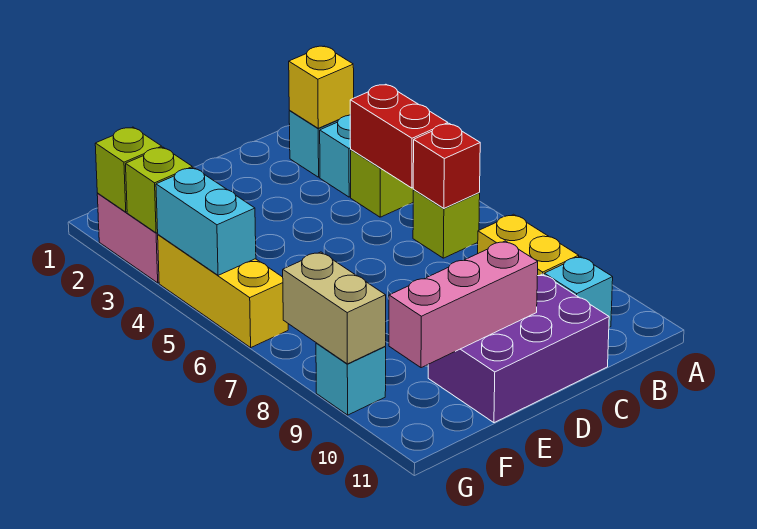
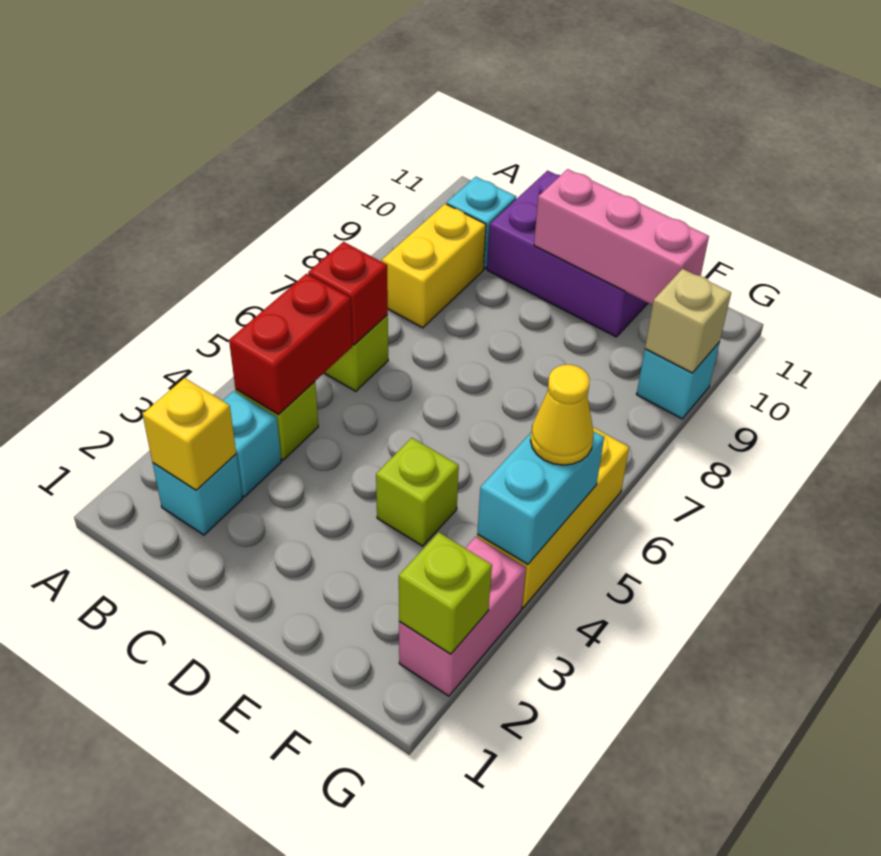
lime brick G3 level 2 -> lime brick E4 level 1
none -> yellow cone G5 level 3
tan brick G8:G9 level 2 -> tan brick G9 level 2

